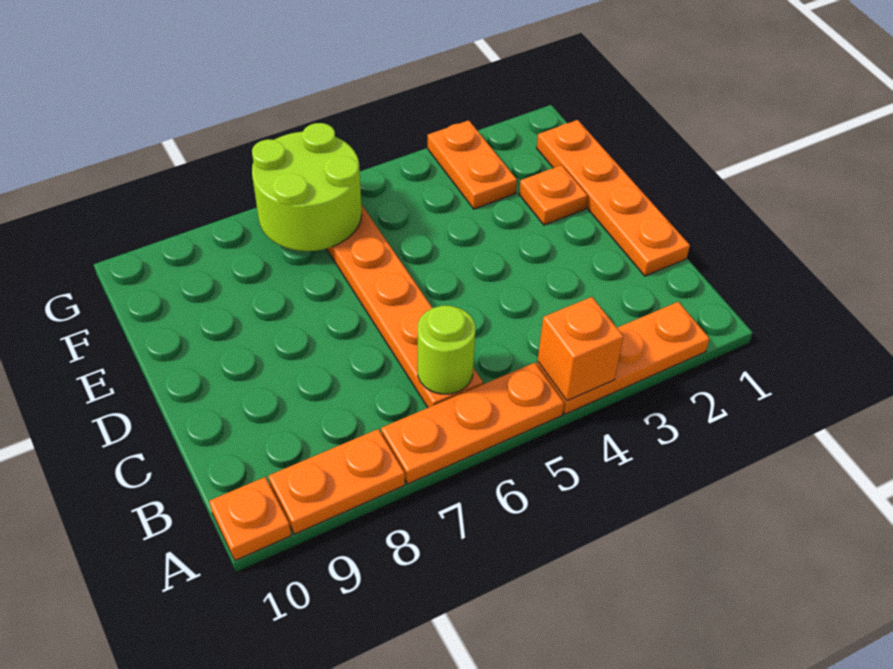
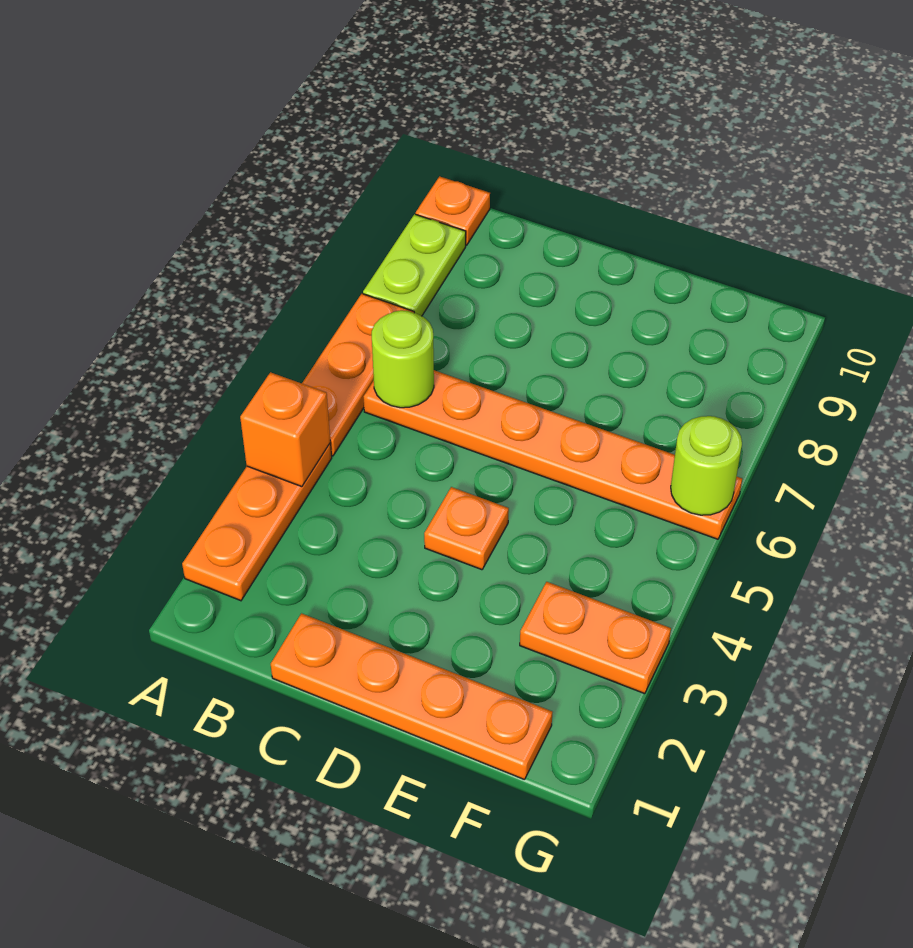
orange plate A8:A9 level 1 -> lime plate A8:A9 level 1
orange plate E2 level 1 -> orange plate D4 level 1
lime round brick F6:G7 level 2 -> lime round brick G6 level 2

